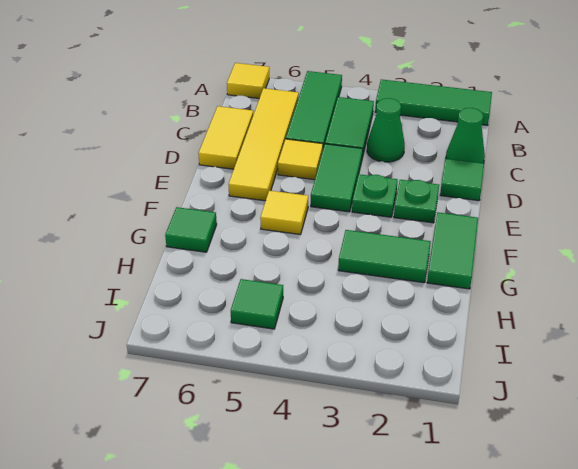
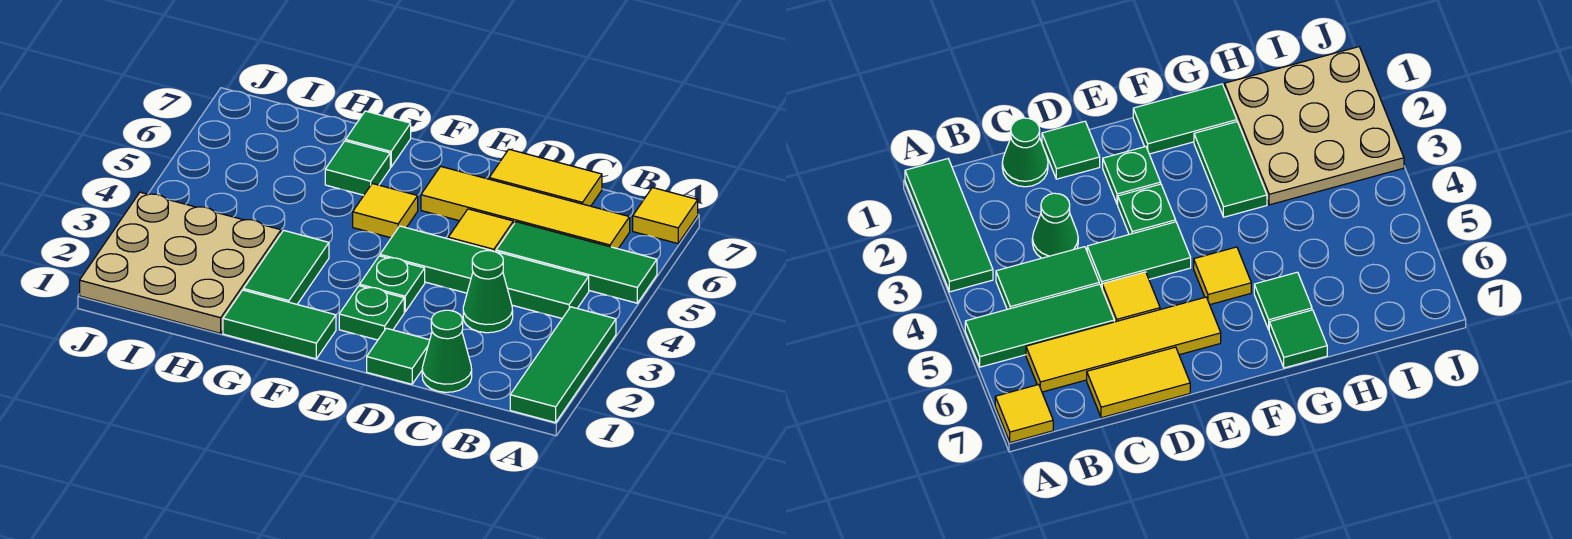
none -> tan plate H1:J3 level 1
green tile I5 level 1 -> green tile G6 level 1

